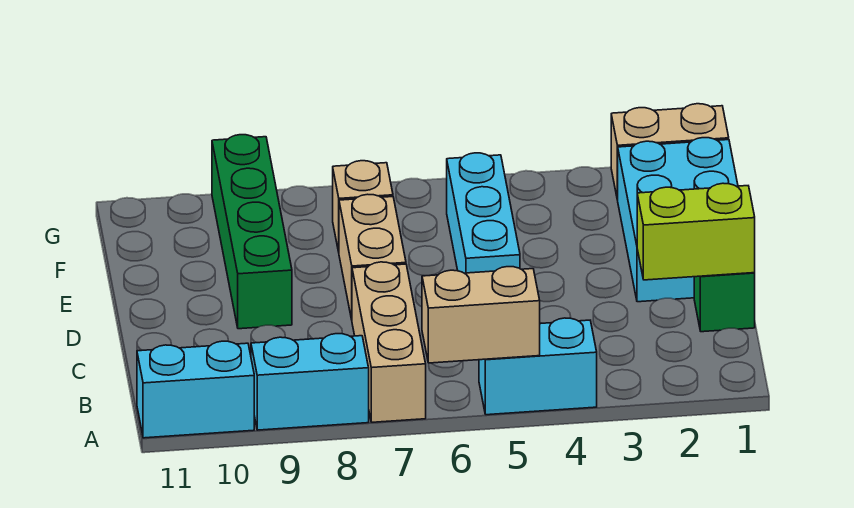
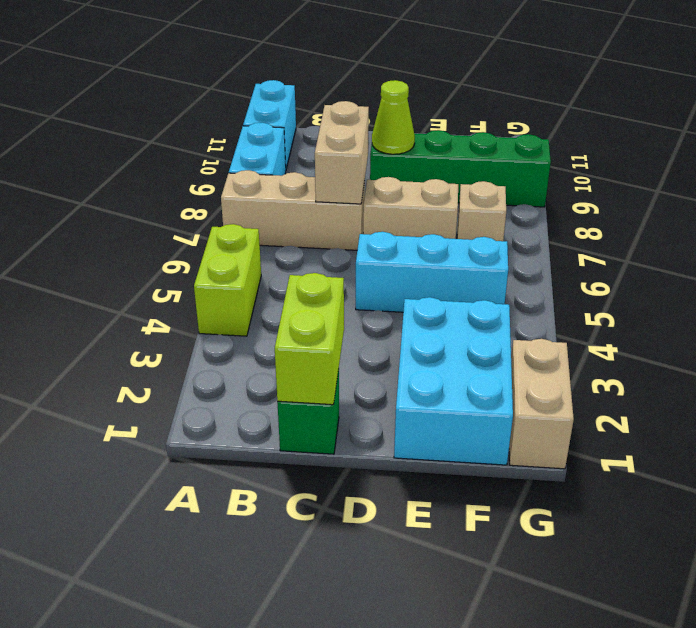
cyan brick A4:A5 level 1 -> lime brick A4:A5 level 1
tan brick A5:A6 level 2 -> tan brick C7:C8 level 2
cyan brick D1:F2 level 1 -> cyan brick E1:F3 level 1
none -> lime cone D9 level 2

